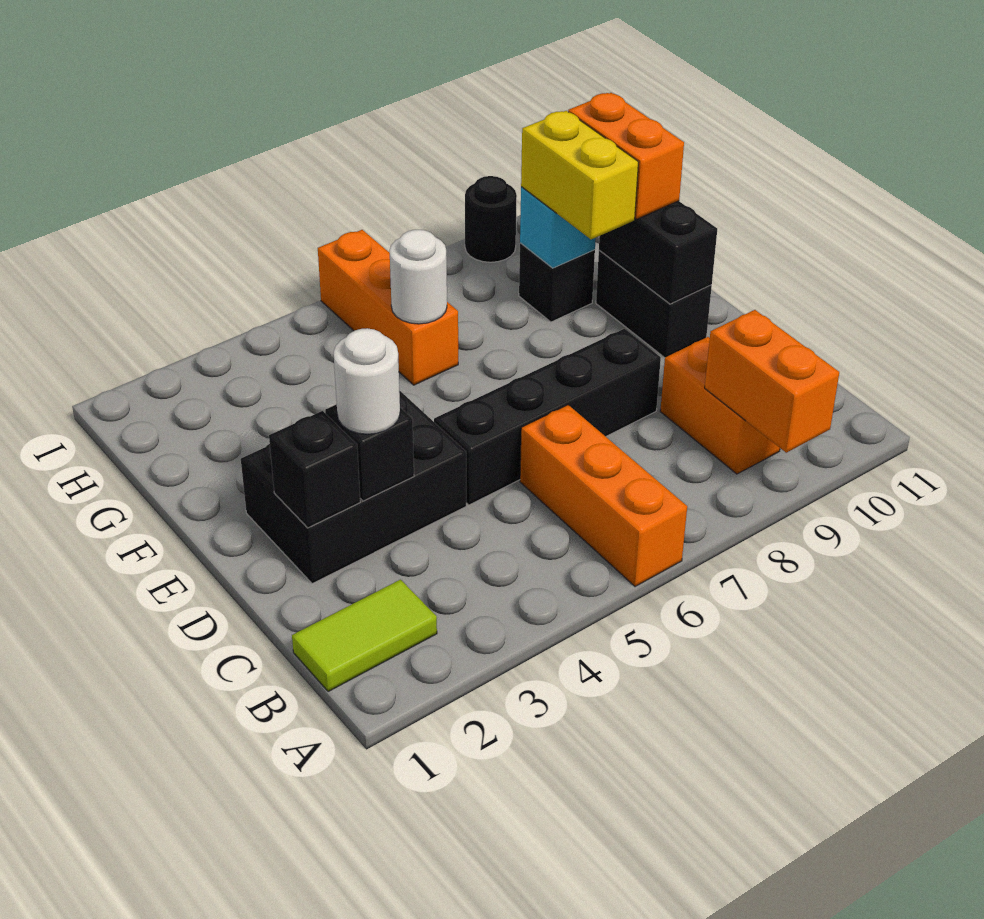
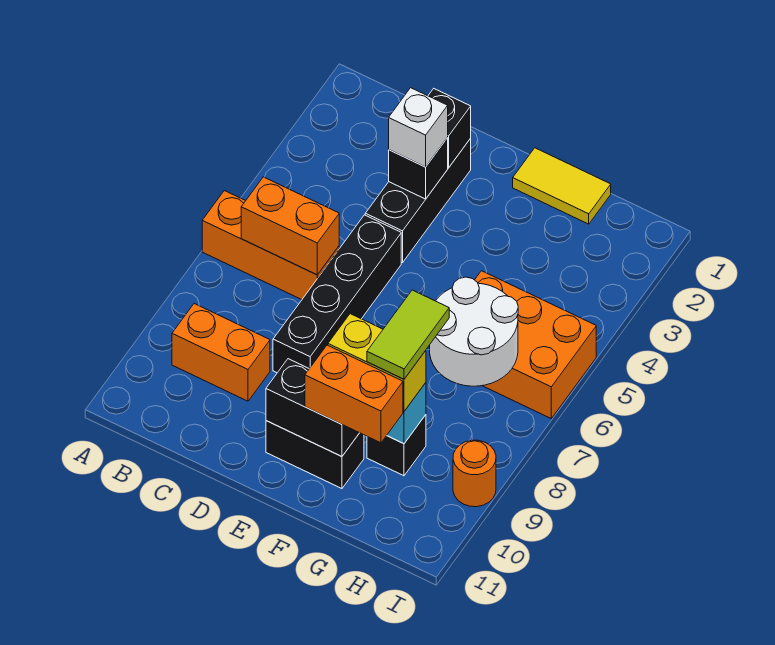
orange brick A9:B9 level 2 -> orange brick B6:C6 level 2
lime tile B1:B2 level 1 -> lime tile G8:G9 level 4
black brick D2:E4 level 1 -> black brick D2:D4 level 1
white round brick D3 level 3 -> white brick D3 level 3
none -> yellow tile F1:G1 level 1
orange brick G6:I6 level 1 -> orange brick G5:I6 level 1
white round brick G6 level 2 -> white round brick G6:H7 level 2
black round brick I9 level 1 -> orange round brick I9 level 1

